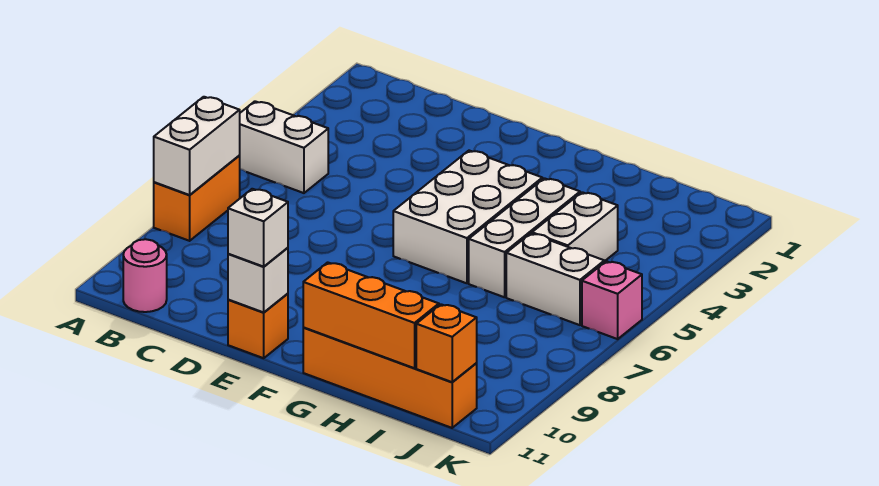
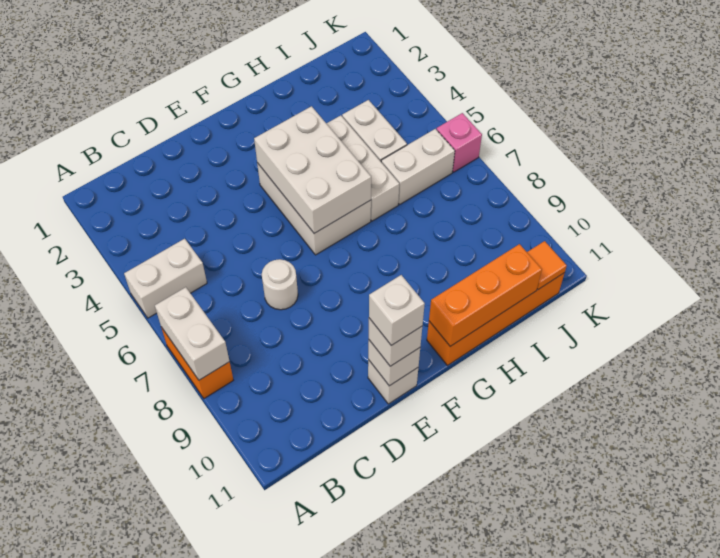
pink round brick B11 level 1 -> none
none -> white round brick D7 level 1
orange brick E11 level 1 -> white brick E11 level 1
none -> white brick E11 level 4
none -> white brick F4:G6 level 2
orange brick J11 level 2 -> orange tile J11 level 2

